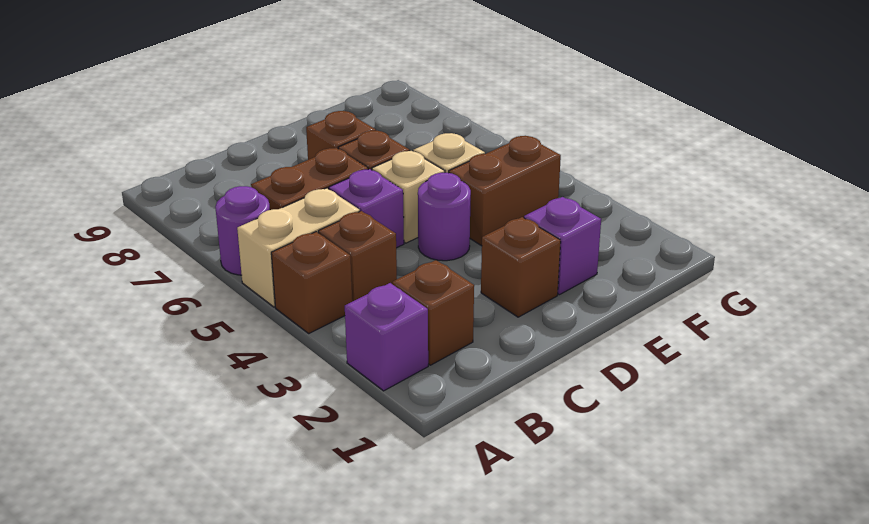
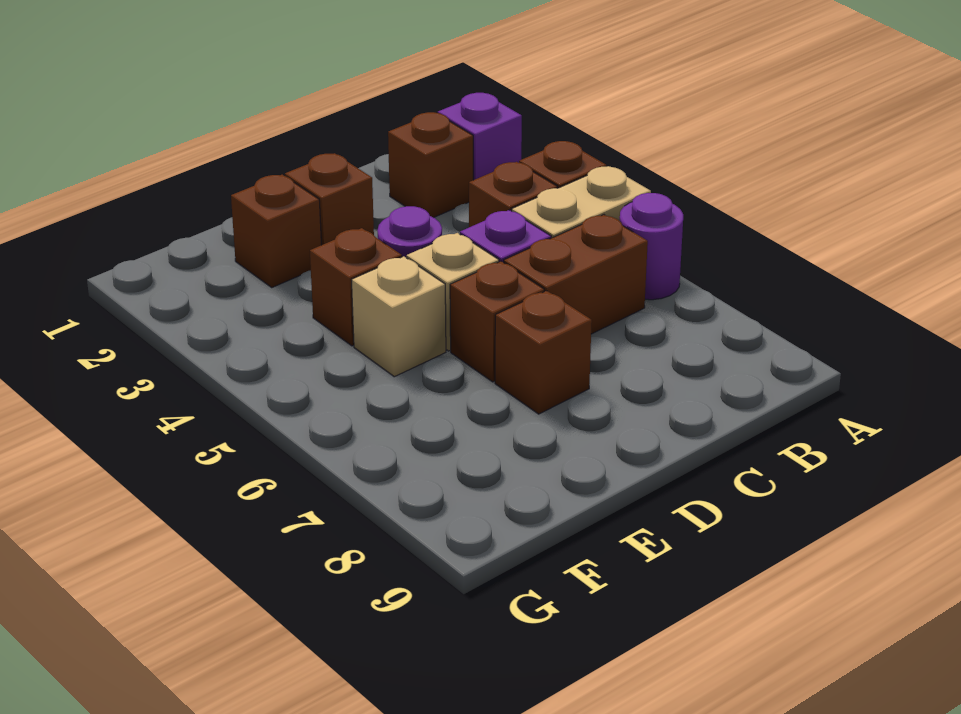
purple brick E2 level 1 -> brown brick E2 level 1
brown brick E4:F4 level 1 -> brown brick E4 level 1

